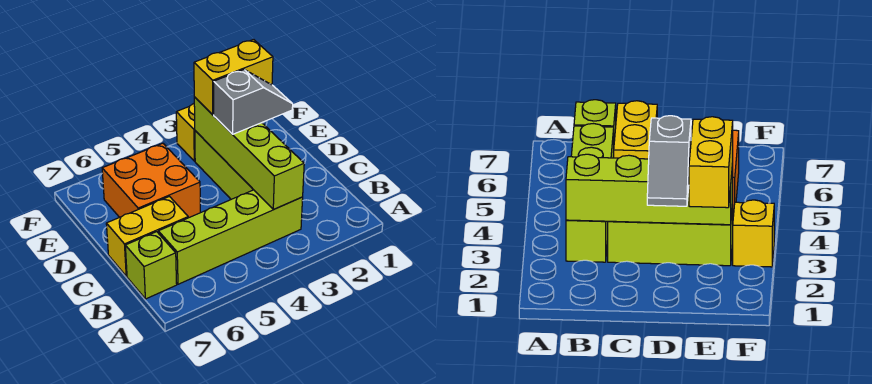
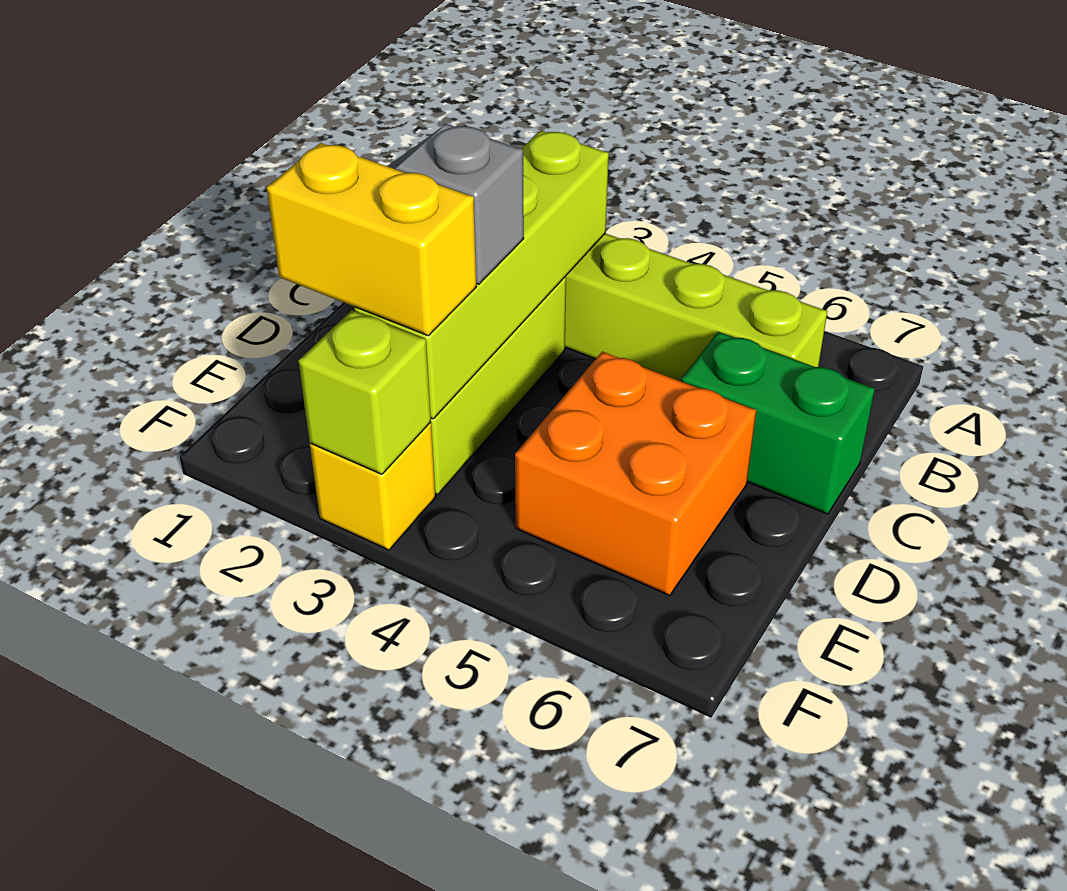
lime brick B7 level 1 -> lime brick F3 level 2
yellow brick C6:C7 level 1 -> green brick C6:C7 level 1

